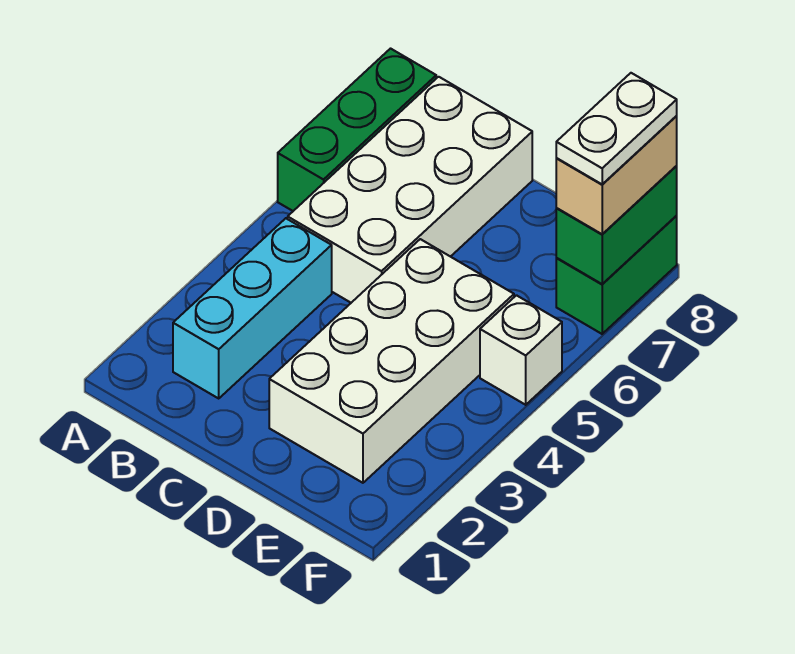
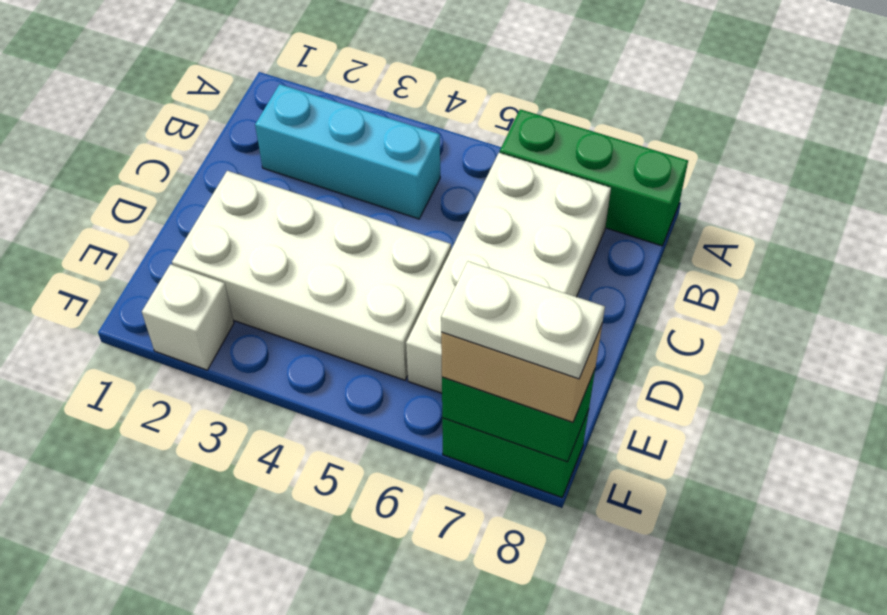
white brick B5:C8 level 1 -> white brick B6:E7 level 1
white brick F5 level 1 -> white brick F2 level 1

